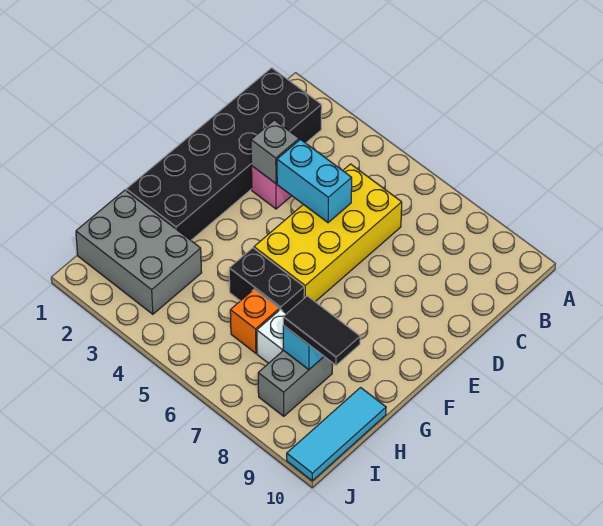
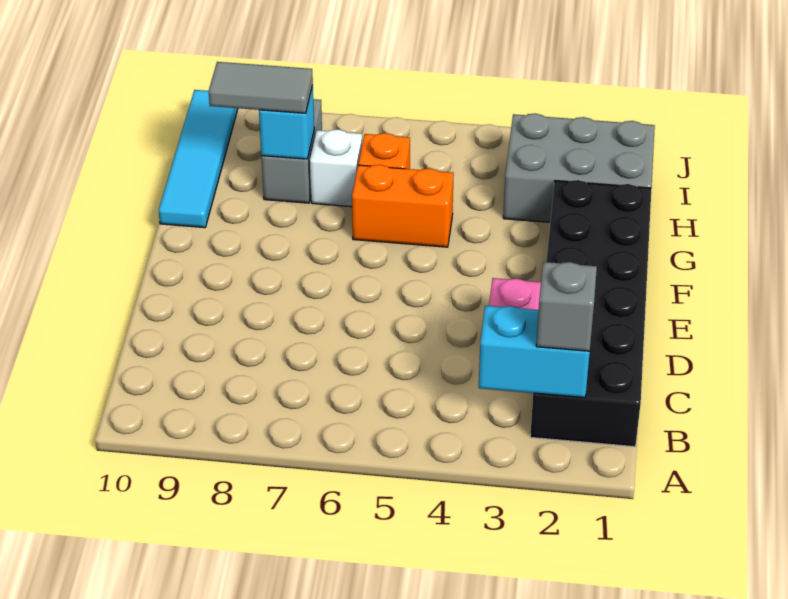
yellow brick C5:F6 level 1 -> none
grey brick D3 level 2 -> grey brick B2 level 3
cyan brick D4:D5 level 2 -> cyan brick B2:B3 level 2
black brick G5:G6 level 1 -> orange brick G5:G6 level 1
black tile H8:H9 level 3 -> grey tile H8:H9 level 3
cyan tile H10:J10 level 1 -> cyan tile G10:J10 level 1

